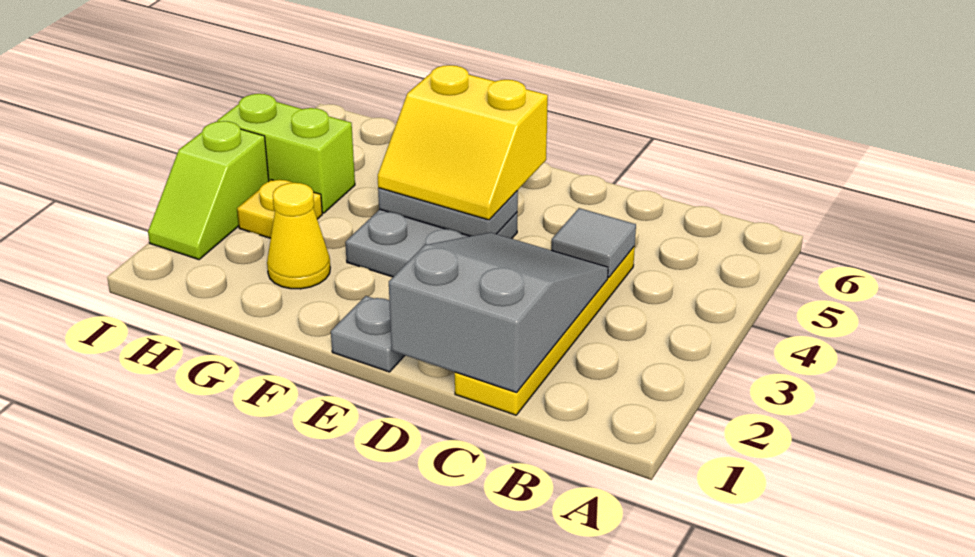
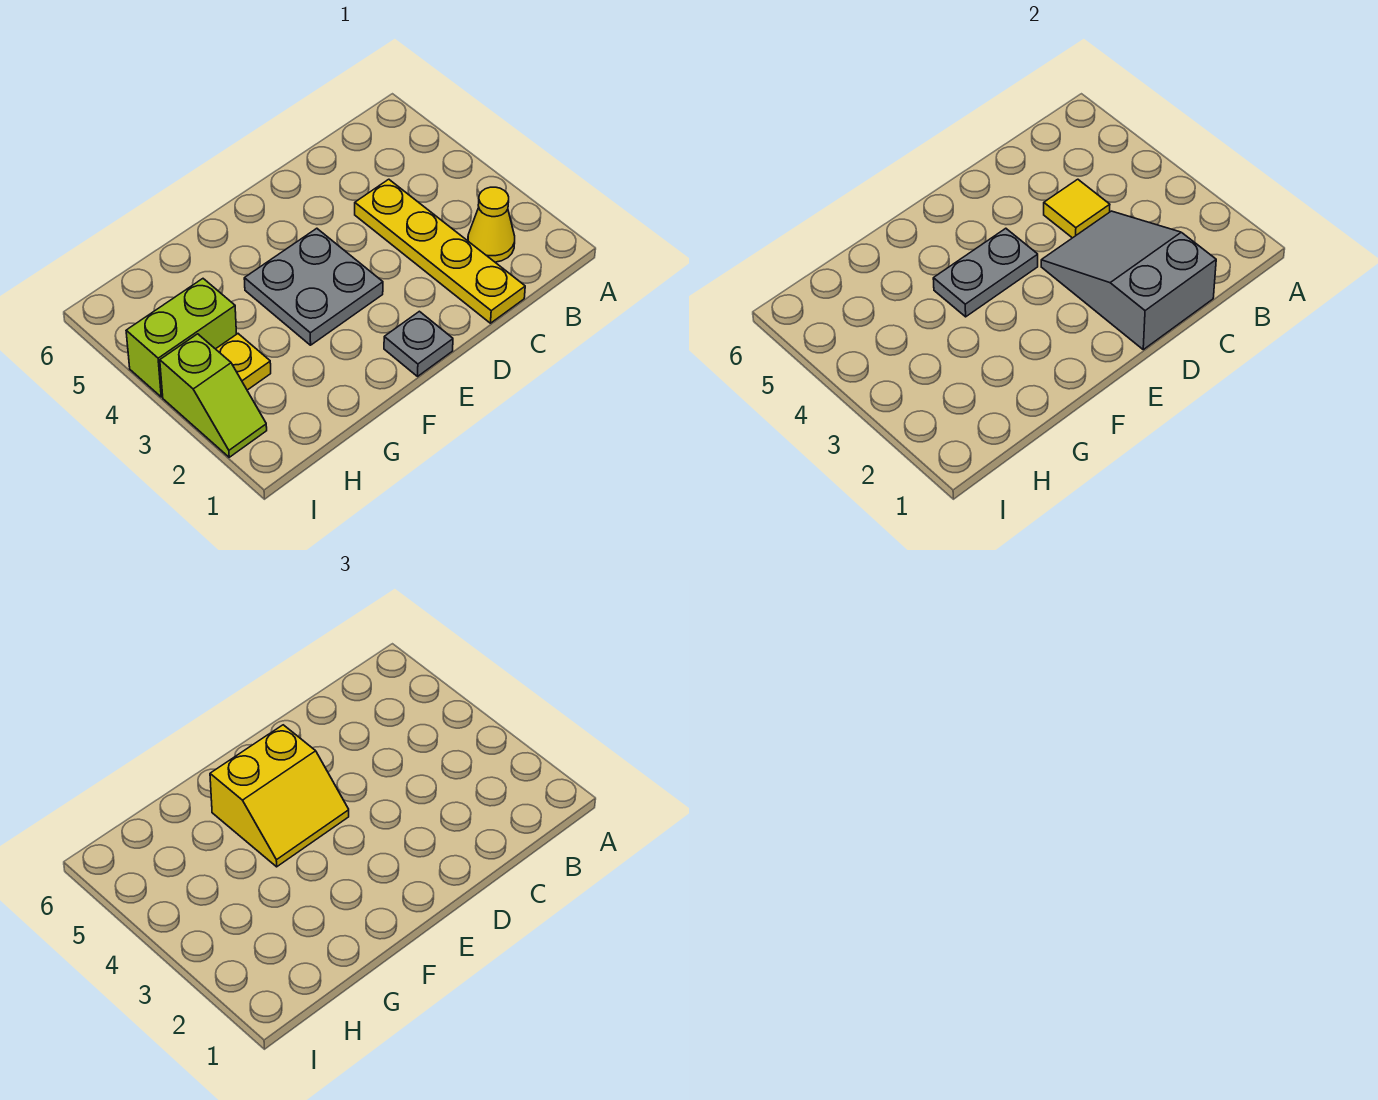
grey tile C4 level 2 -> yellow tile C4 level 2
yellow cone G2 level 1 -> yellow cone B2 level 1

